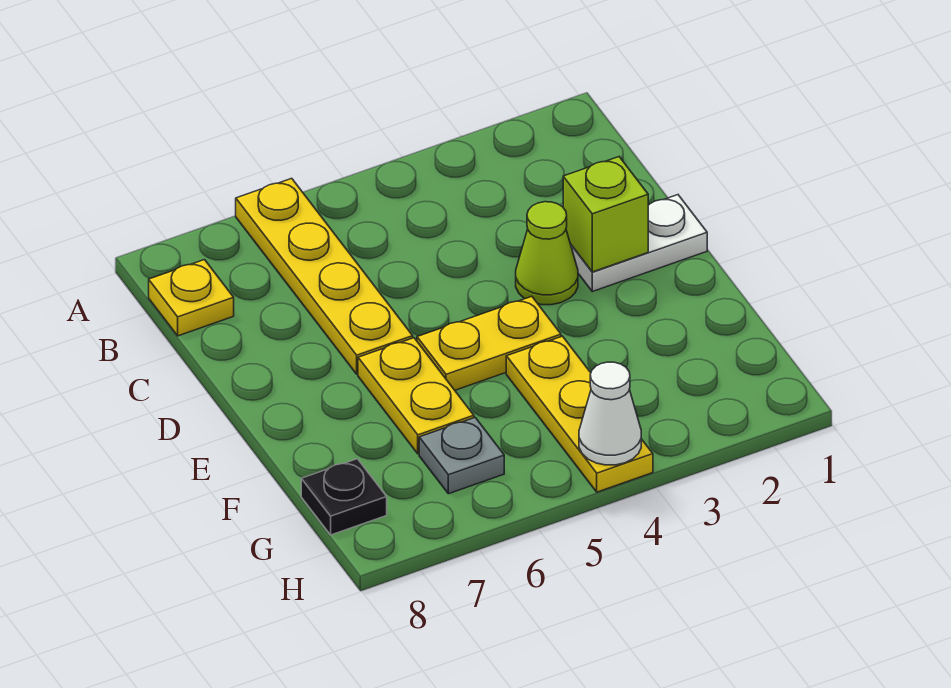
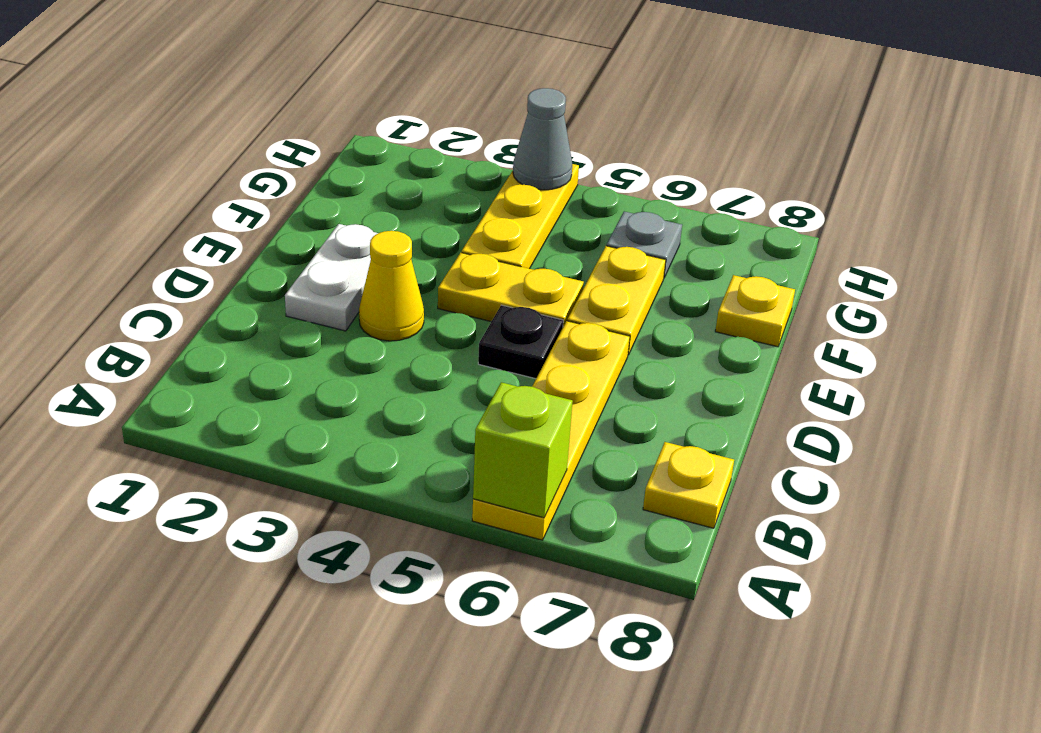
white plate D1:D2 level 1 -> white plate D2:E2 level 1
lime brick D2 level 2 -> lime brick A6 level 2
lime cone D3 level 1 -> yellow cone D3 level 1
none -> yellow plate F8 level 1
black plate G8 level 1 -> black plate D5 level 1
white cone H4 level 2 -> grey cone H4 level 2

